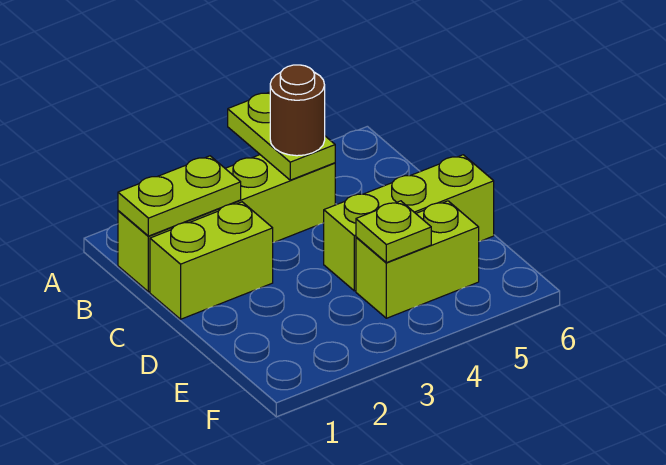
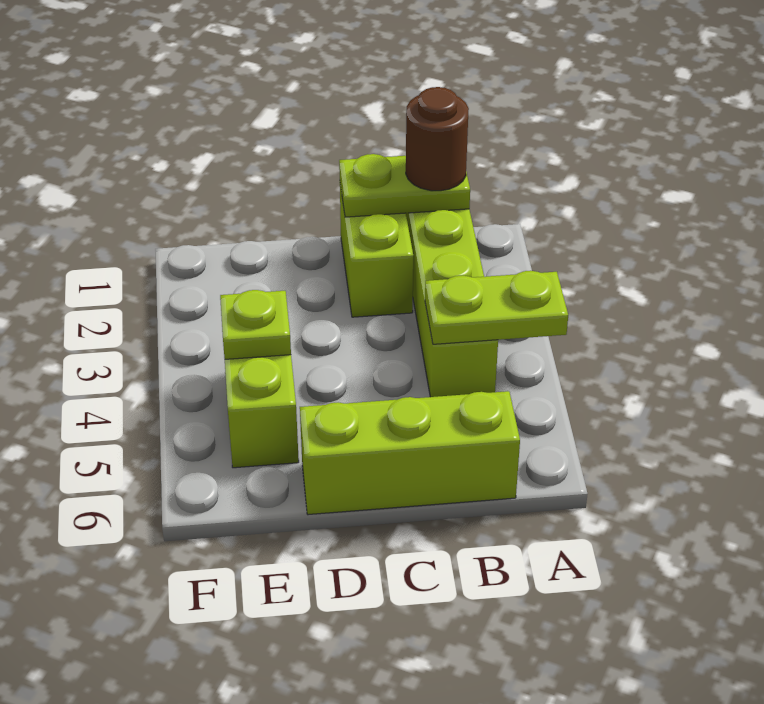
lime plate B1:B2 level 2 -> lime plate B1:C1 level 2
brown round brick B4 level 3 -> brown round brick B1 level 3
lime brick D4:D6 level 1 -> lime brick B6:D6 level 1

